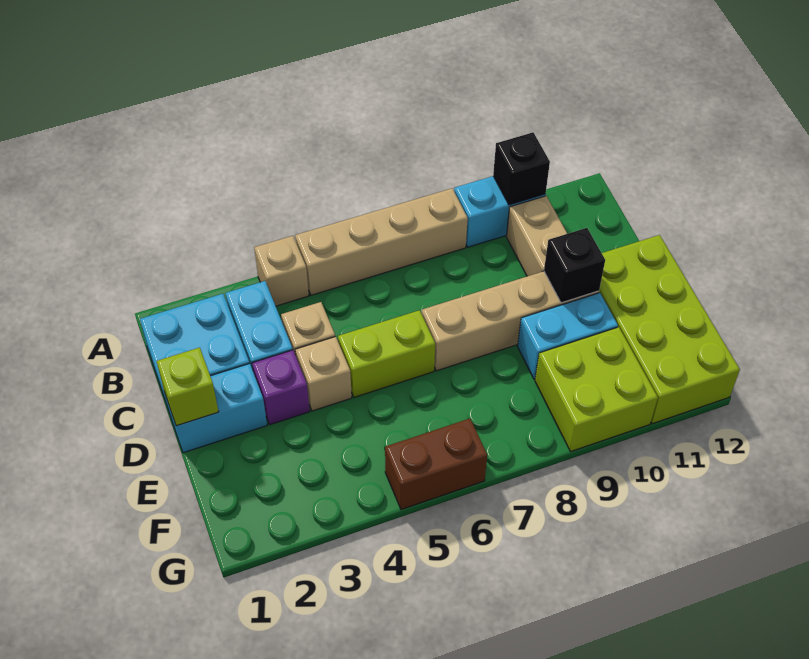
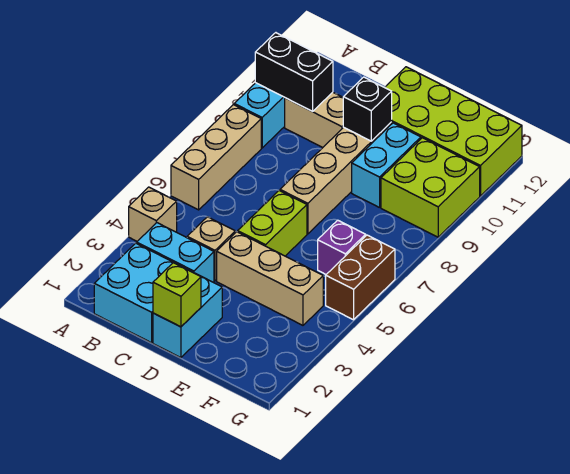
tan brick A5:A8 level 1 -> tan brick A6:A8 level 1
black brick A10 level 2 -> black brick A10:B10 level 2
purple brick D3 level 1 -> purple brick F6 level 1
tan brick D4 level 1 -> tan brick D4:F4 level 1

